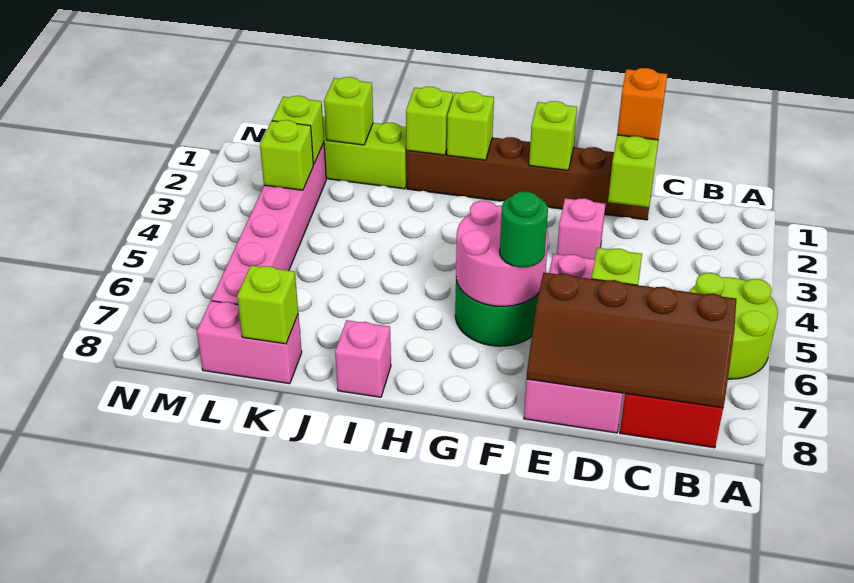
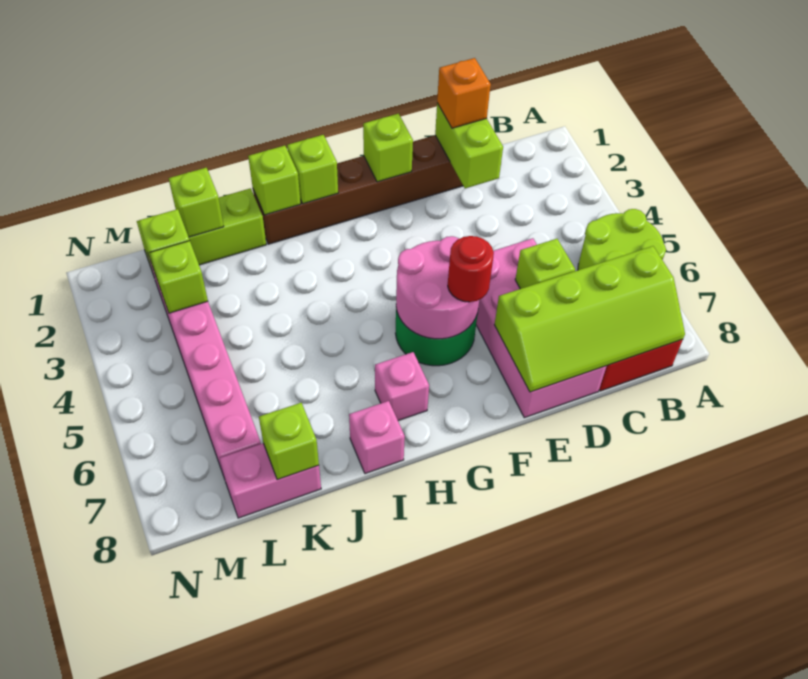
brown slope B7:E8 level 2 top 7 -> lime slope B7:E8 level 2 top 7
pink brick E3 level 1 -> pink brick H7 level 1
green round brick F6 level 3 -> red round brick F6 level 3

